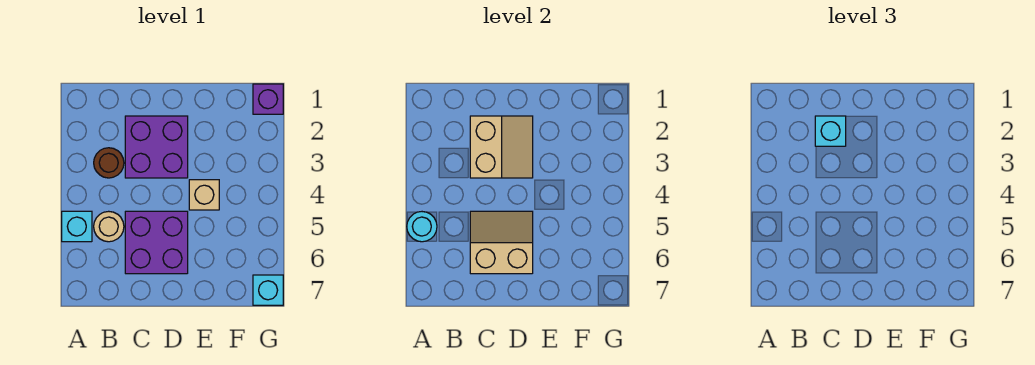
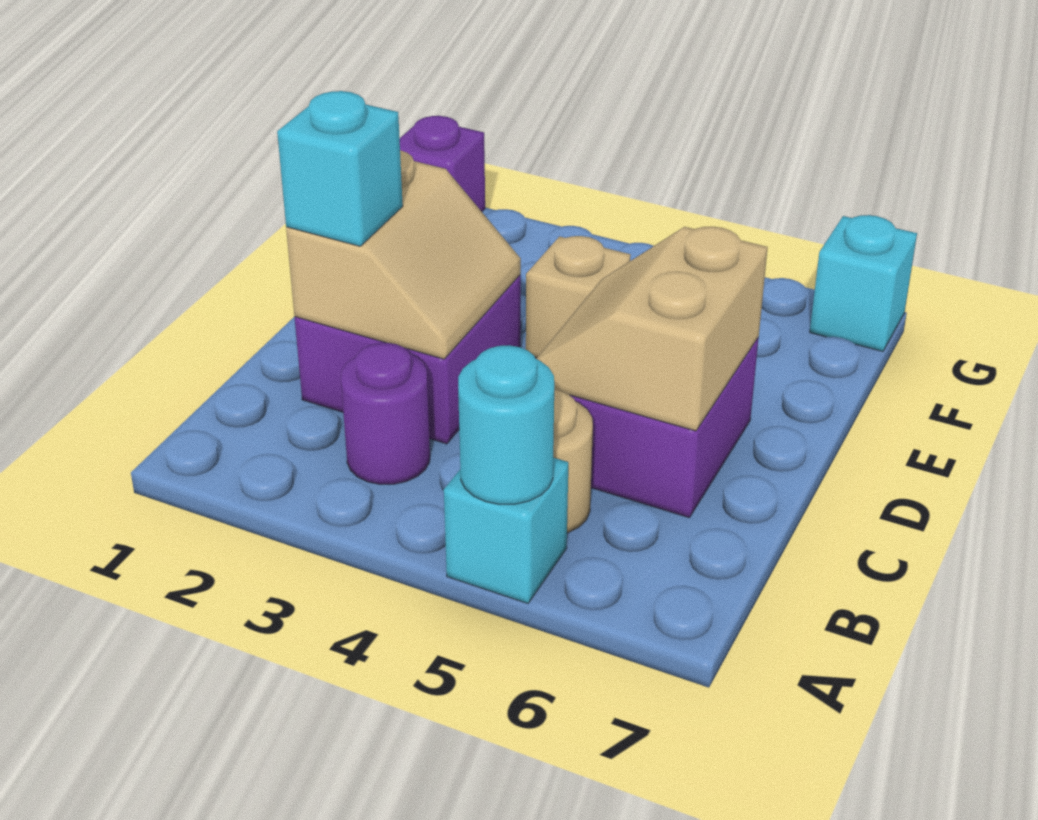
brown round brick B3 level 1 -> purple round brick B3 level 1
tan slope C2:D3 level 2 top C -> tan slope C2:D3 level 2 top 2

